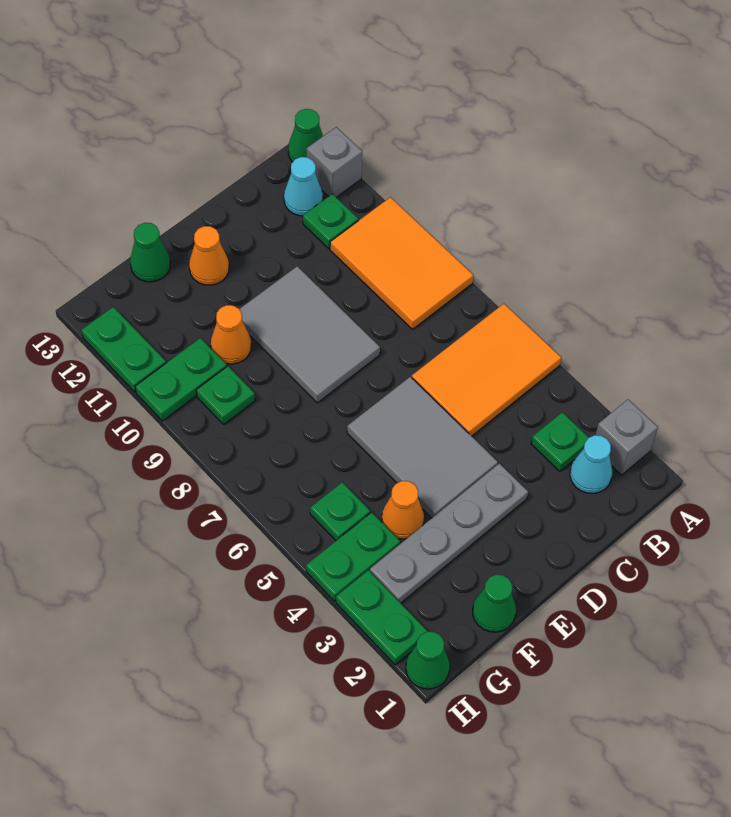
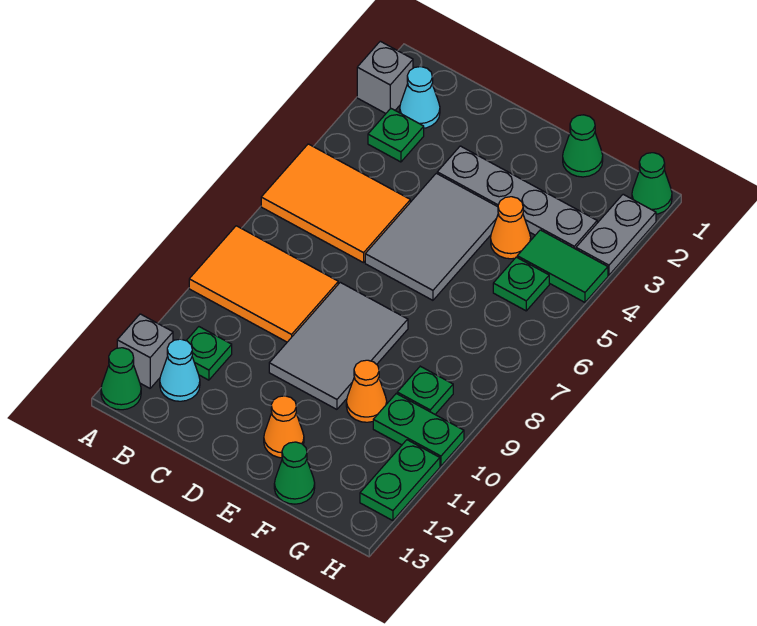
orange tile A8:B10 level 1 -> orange tile A8:C9 level 1
green plate G4:H4 level 1 -> green tile G4:H4 level 1
green plate H2:H3 level 1 -> grey plate H2:H3 level 1

